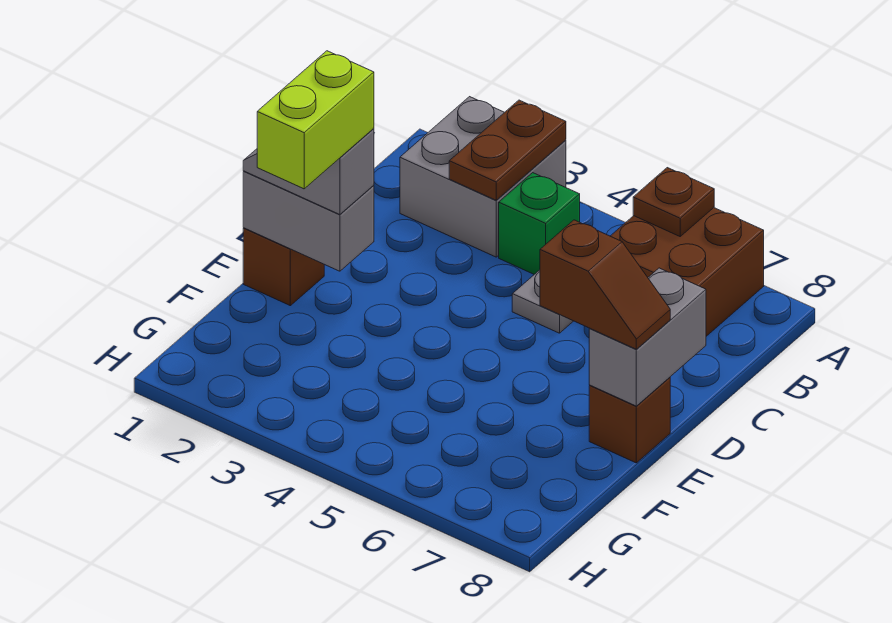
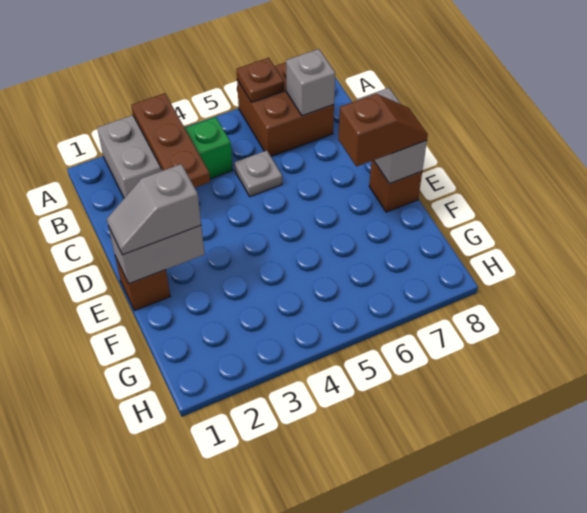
brown plate A3:B3 level 2 -> brown plate A3:C3 level 2
none -> grey brick B7 level 2
lime brick E2:F2 level 4 -> none

